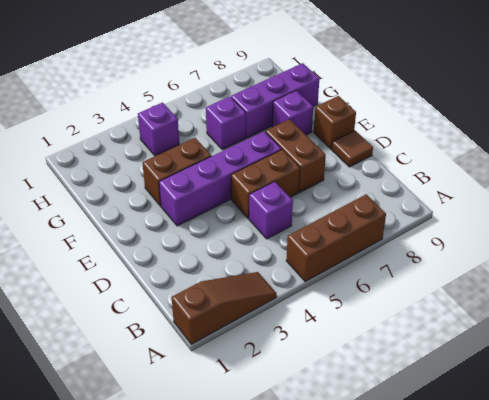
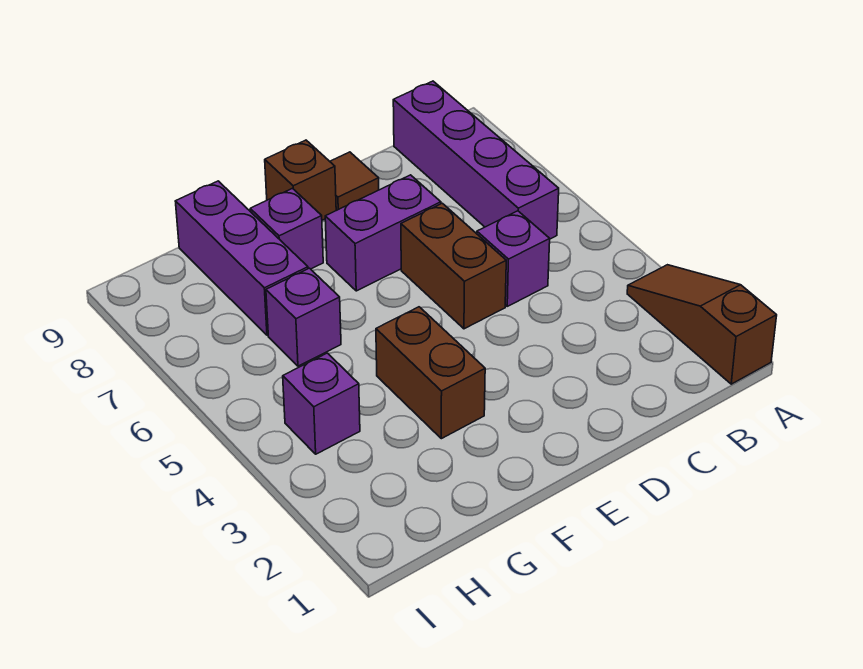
brown brick A5:A7 level 1 -> none
brown brick D7:E7 level 1 -> purple brick D7:E7 level 1
purple brick E3:E6 level 1 -> purple brick B6:B9 level 1

